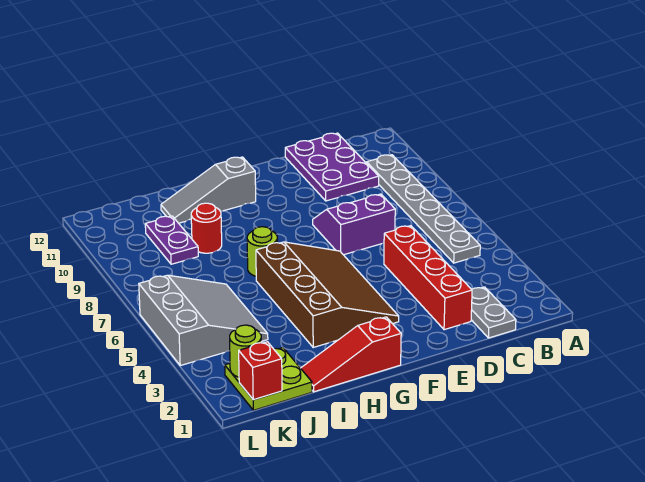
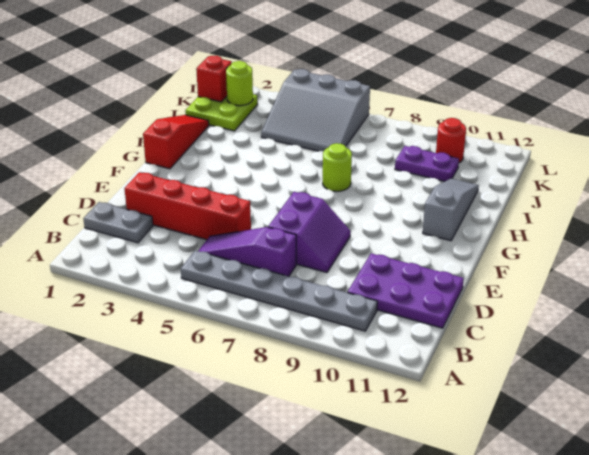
none -> purple slope C5:C7 level 1 top 7
brown slope F3:H6 level 1 top H -> none
red round brick I9 level 1 -> red round brick K10 level 1

